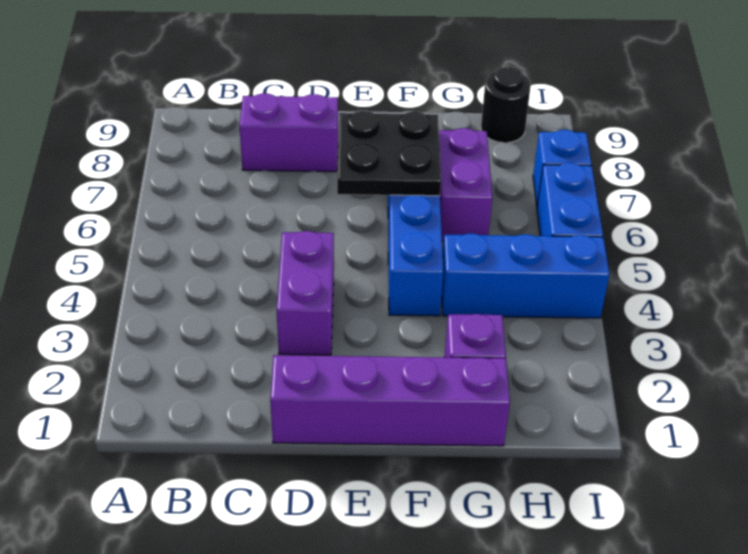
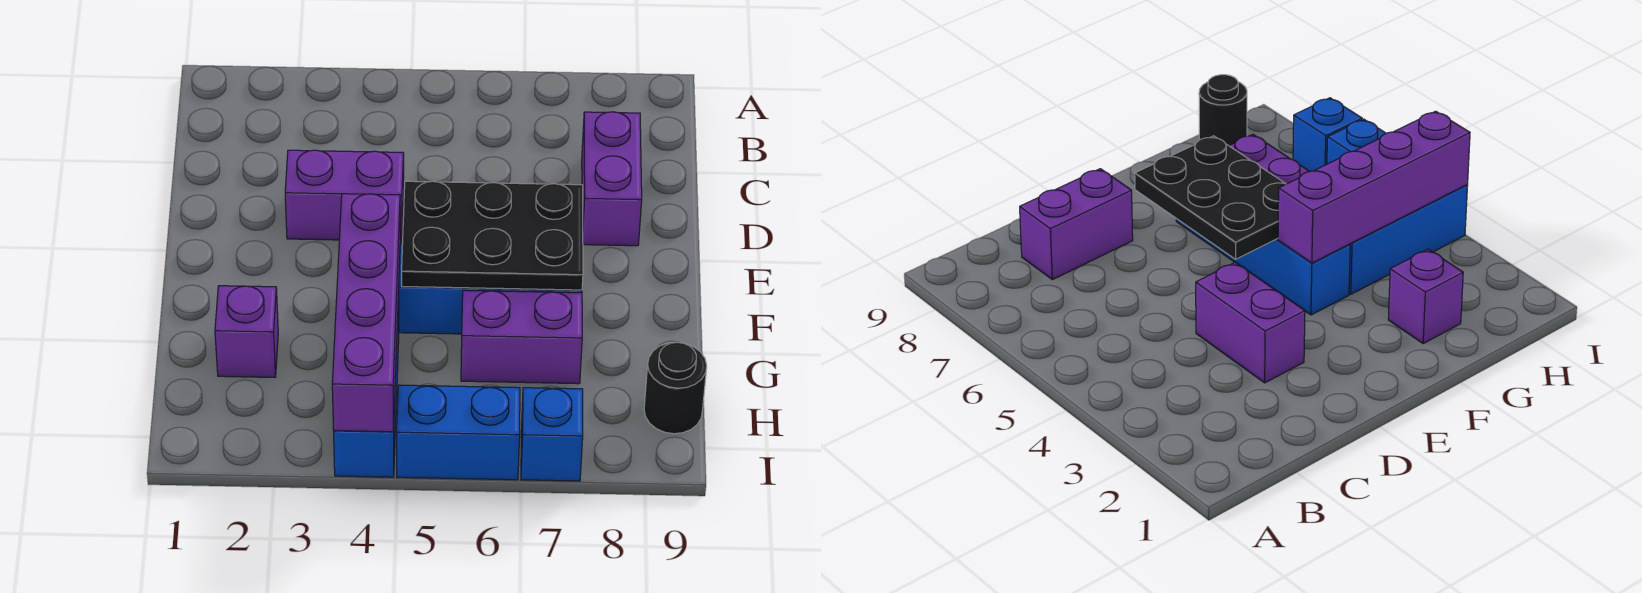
purple brick D1:G1 level 1 -> purple brick F4:I4 level 2
black plate E6:F7 level 2 -> black plate E5:F7 level 2

